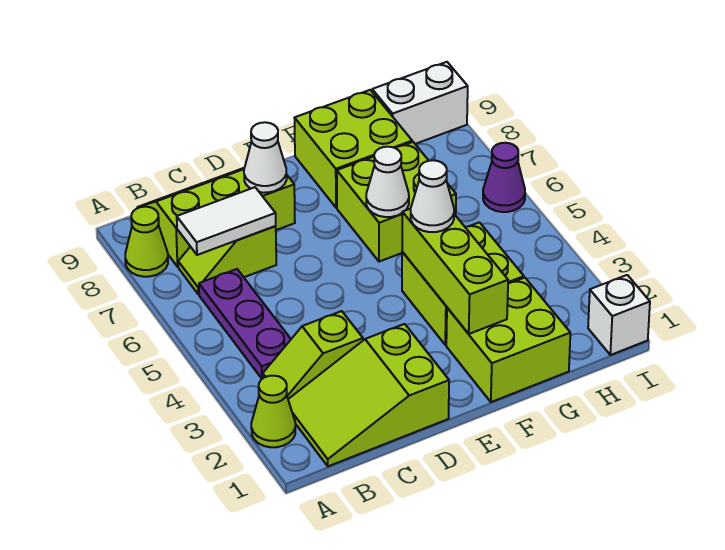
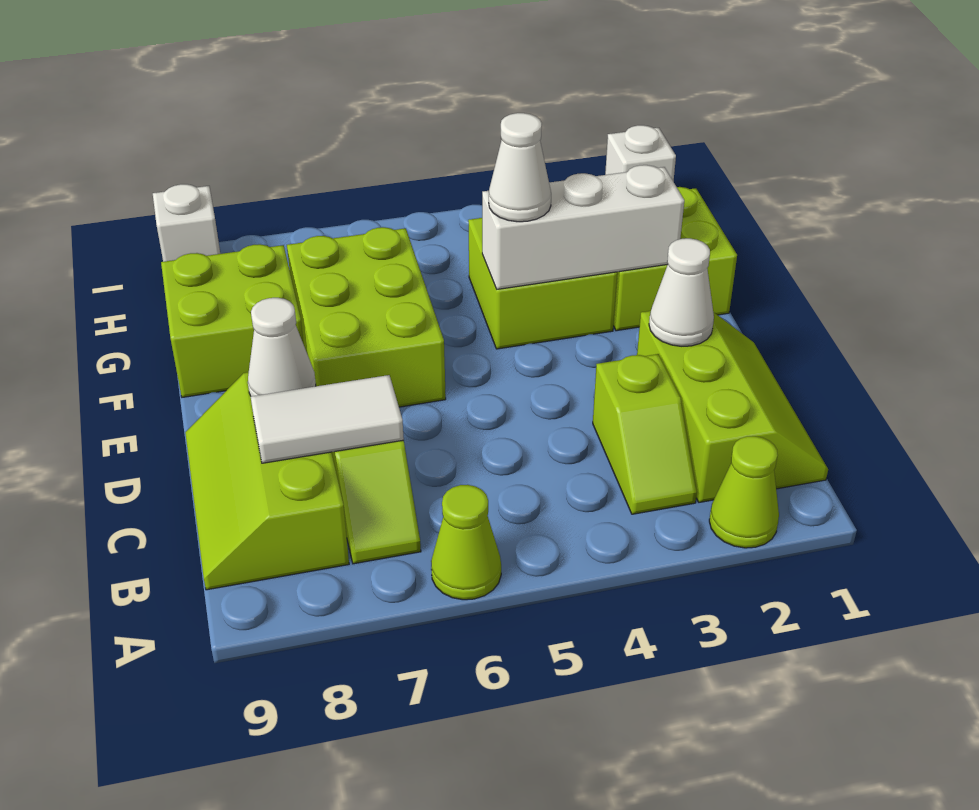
lime cone A8 level 1 -> lime cone A6 level 1
lime slope B1:D2 level 1 top D -> lime slope B1:D2 level 1 top 2
purple plate B4:B6 level 1 -> none
white tile B7:C7 level 2 -> white tile C7:C8 level 2
lime brick F2:F4 level 2 -> white brick F2:F4 level 2
lime brick F6:G7 level 1 -> lime brick E6:G7 level 1
white cone F6 level 2 -> white cone D2 level 2
white brick H9:I9 level 1 -> white brick I9 level 1
purple cone I6 level 1 -> none

